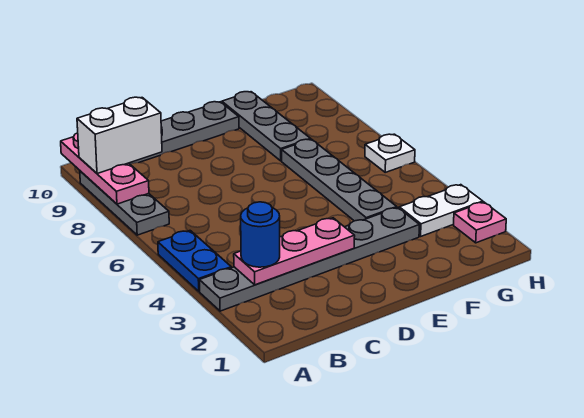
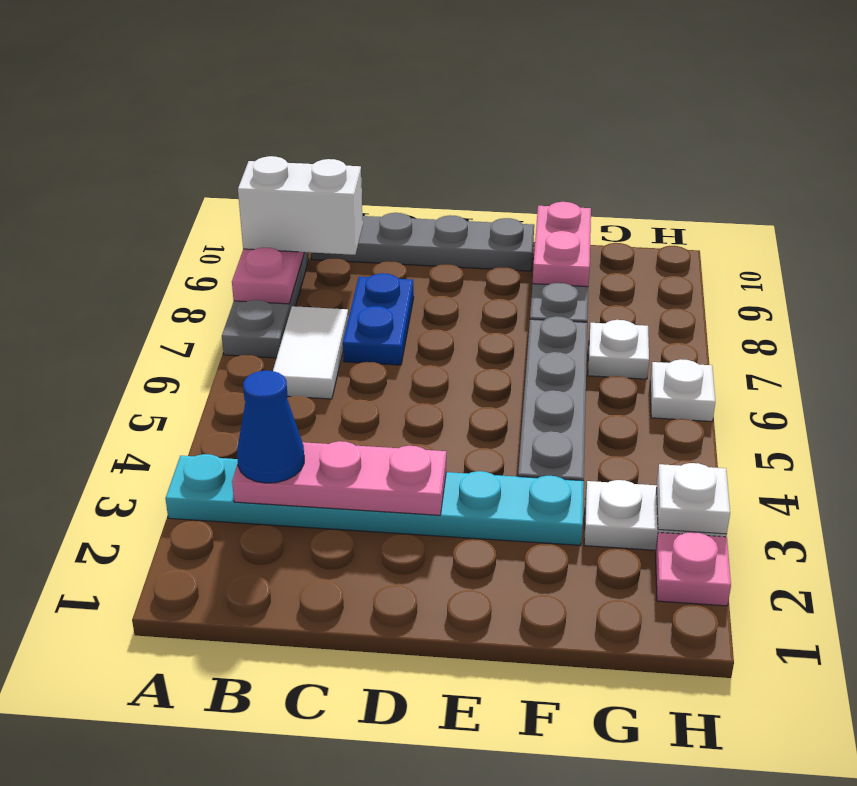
grey plate A3:F3 level 1 -> cyan plate A3:F3 level 1
blue plate A4:A5 level 1 -> blue plate C7:C8 level 1
blue round brick B3 level 3 -> blue cone B3 level 3
none -> white tile B6:B7 level 1
none -> pink plate F9:F10 level 2
none -> white plate G7 level 1
none -> white plate H3 level 2

